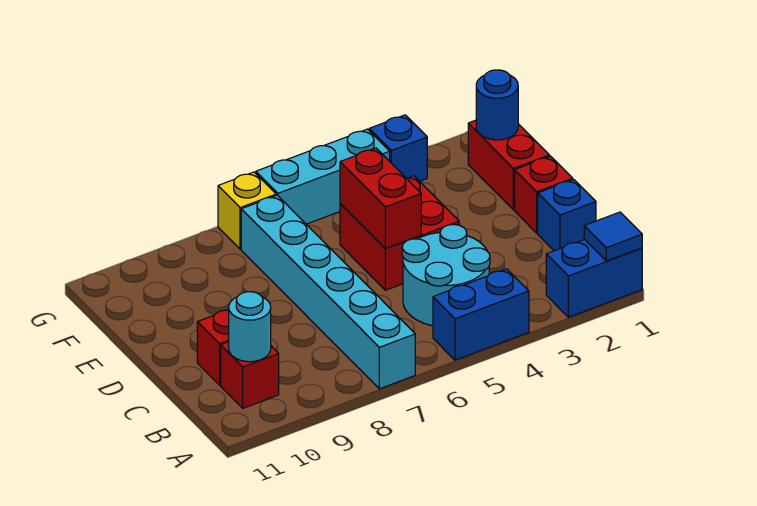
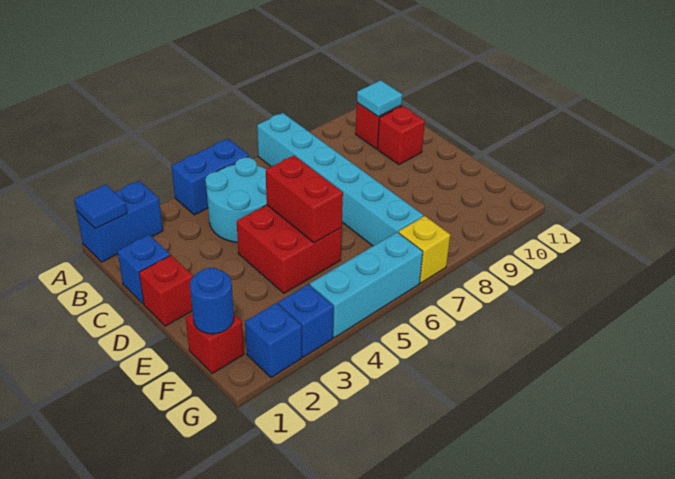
cyan round brick B10 level 2 -> cyan tile B10 level 2
red brick E1:F1 level 1 -> red brick F1 level 1
none -> blue brick G2 level 1

